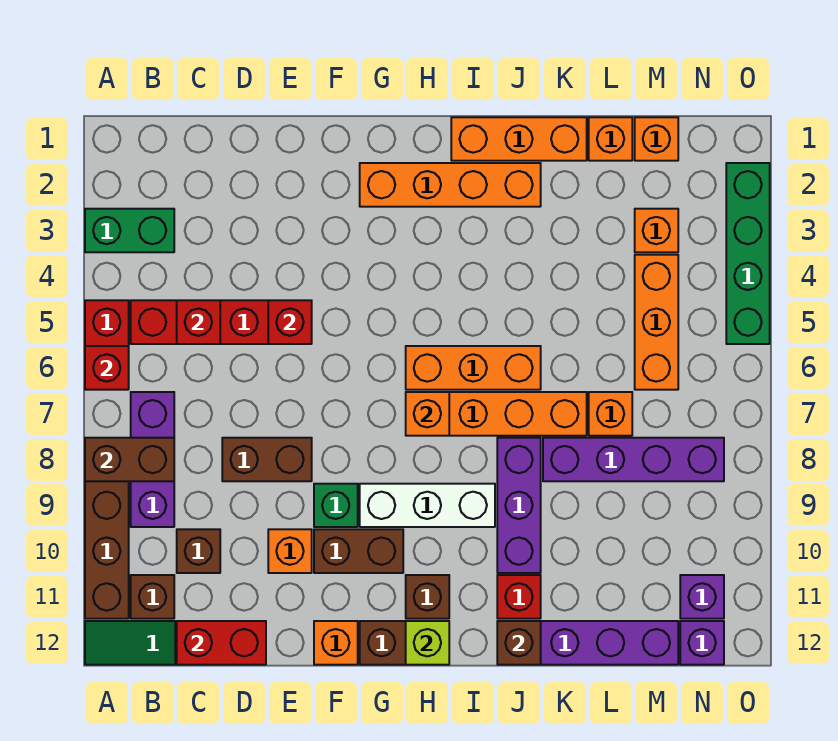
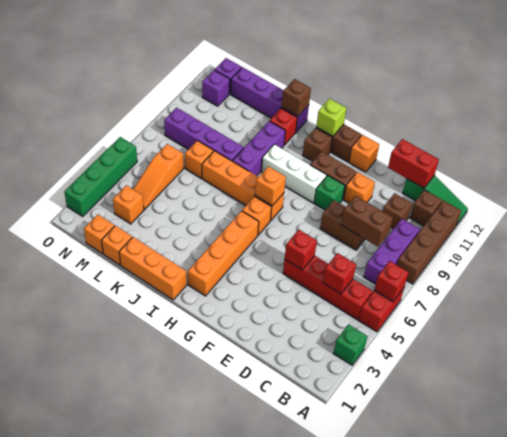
green brick A3:B3 level 1 -> green brick A3 level 1
brown brick A8:B8 level 2 -> brown brick C8:D8 level 2
orange brick G2:J2 level 1 -> orange brick H2:H5 level 1
orange brick H6:J6 level 1 -> orange brick H6 level 1
orange brick M4:M6 level 1 -> orange slope M4:M6 level 1 top 6

